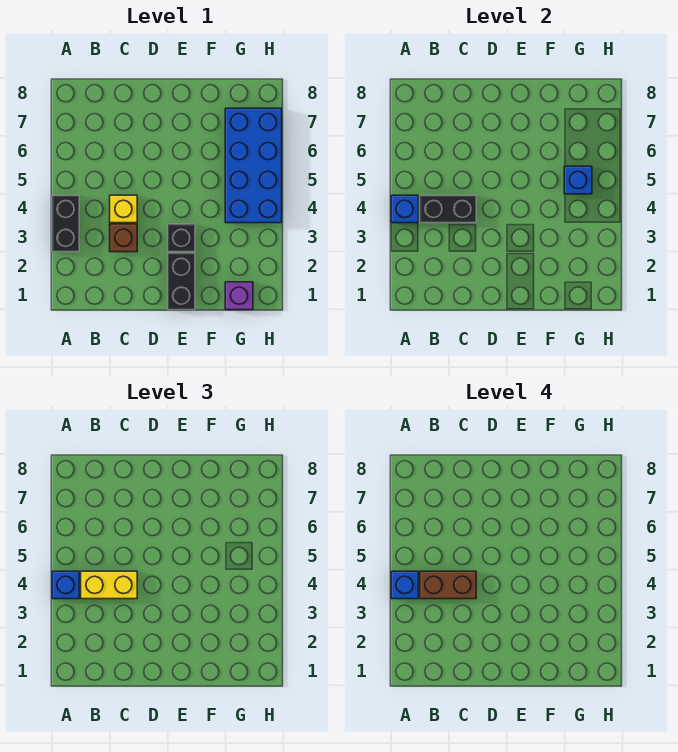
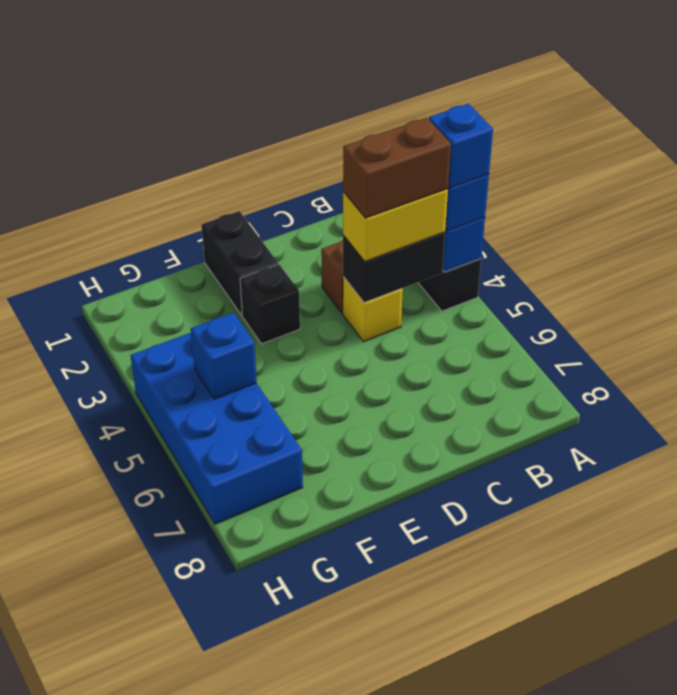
purple brick G1 level 1 -> none

